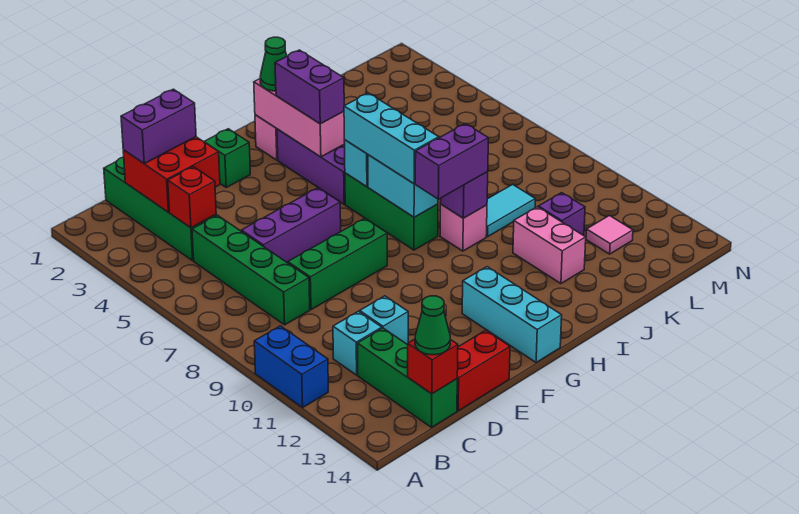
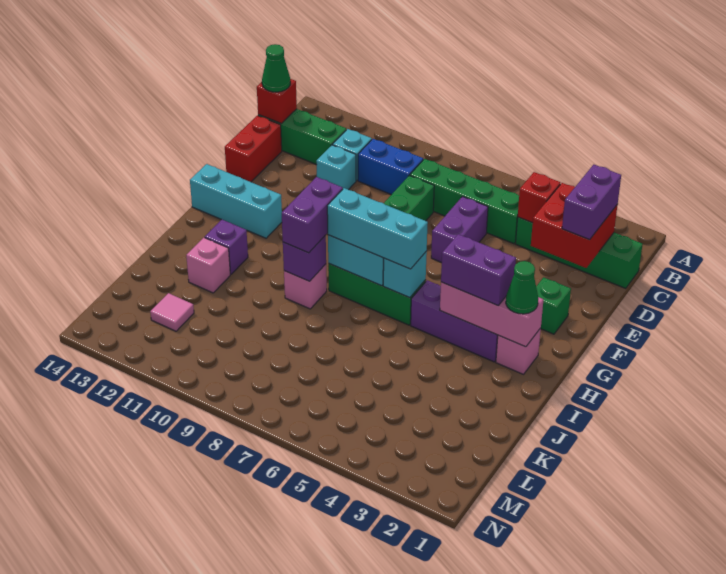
blue brick A10:A11 level 1 -> blue brick C9:C10 level 1
purple brick D6:F6 level 1 -> purple brick D6:E6 level 1
cyan tile J9:K9 level 1 -> none
pink brick J11:J12 level 1 -> pink brick J12 level 1
purple brick K11 level 1 -> purple brick I12 level 1

